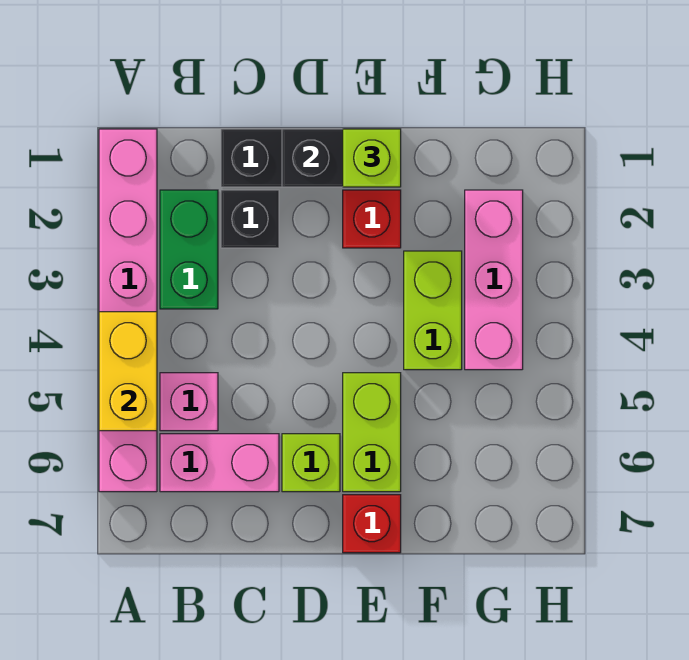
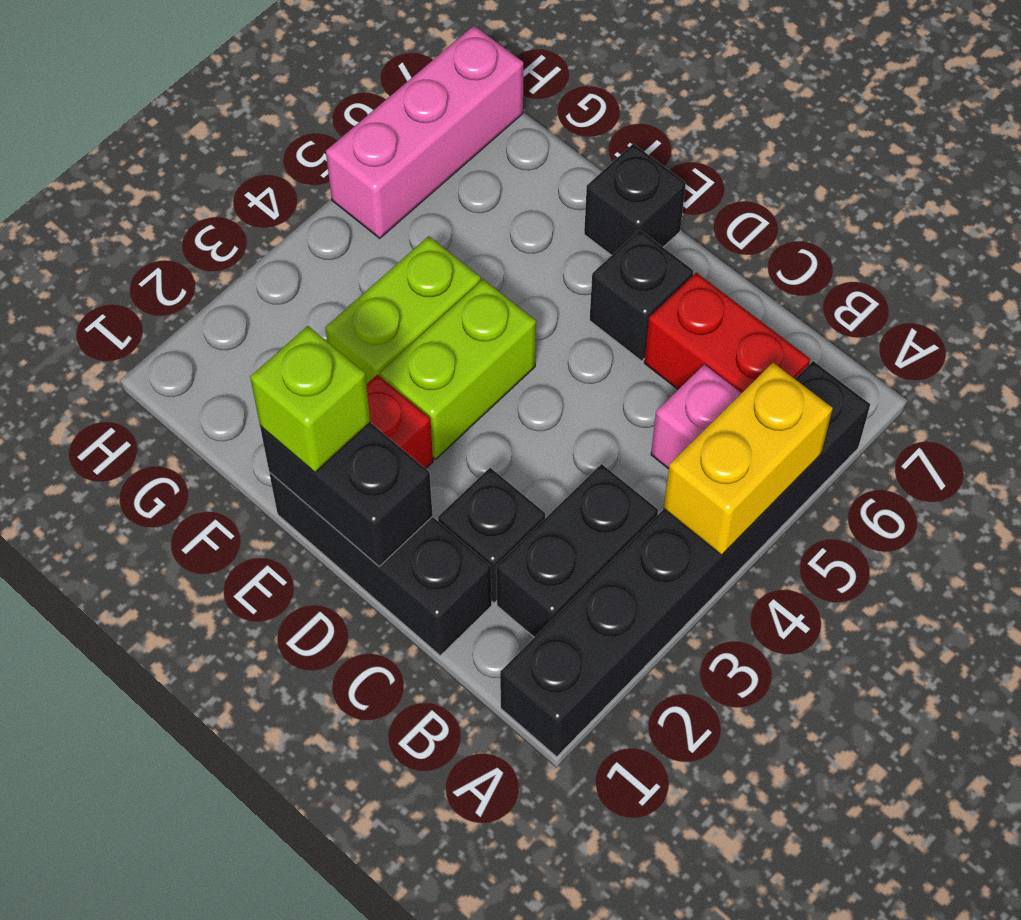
pink brick A1:A6 level 1 -> black brick A1:A6 level 1
green brick B2:B3 level 1 -> black brick B2:B3 level 1
pink brick B6:C6 level 1 -> red brick B6:C6 level 1
lime brick D6 level 1 -> black brick D6 level 1
lime brick E5:E6 level 1 -> lime brick E3:E4 level 1
red brick E7 level 1 -> black brick E7 level 1
pink brick G2:G4 level 1 -> pink brick H5:H7 level 1

